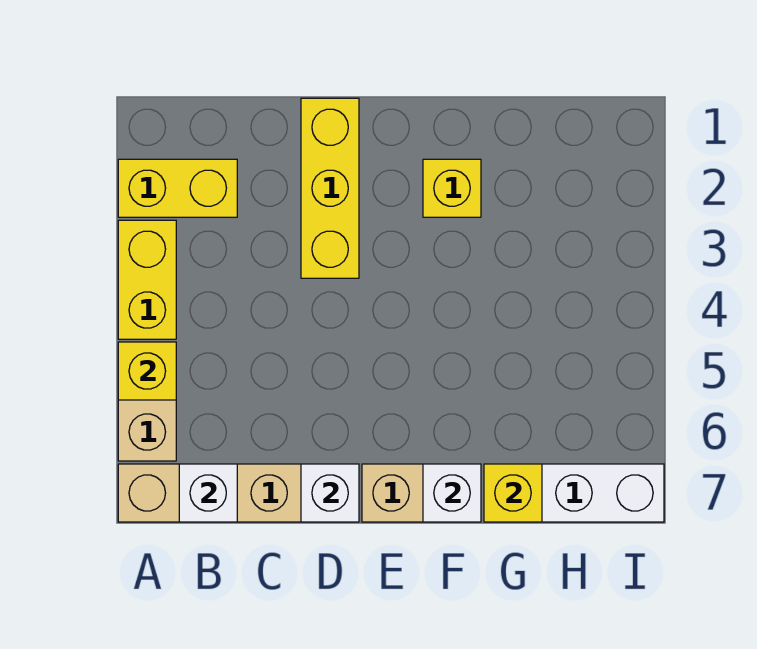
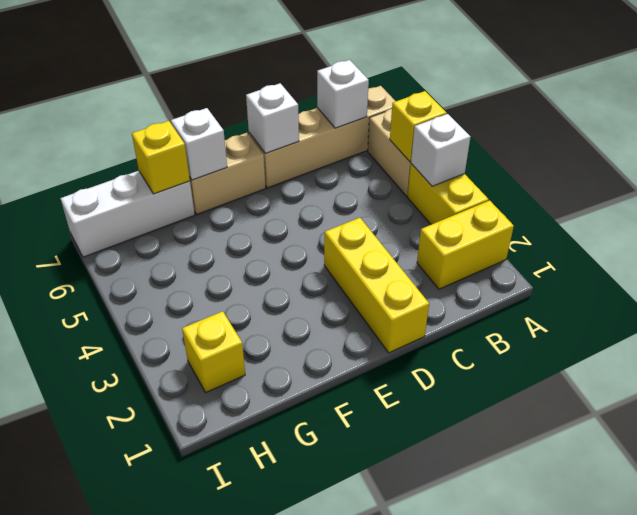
none -> white brick A4 level 2
yellow brick F2 level 1 -> yellow brick H2 level 1

